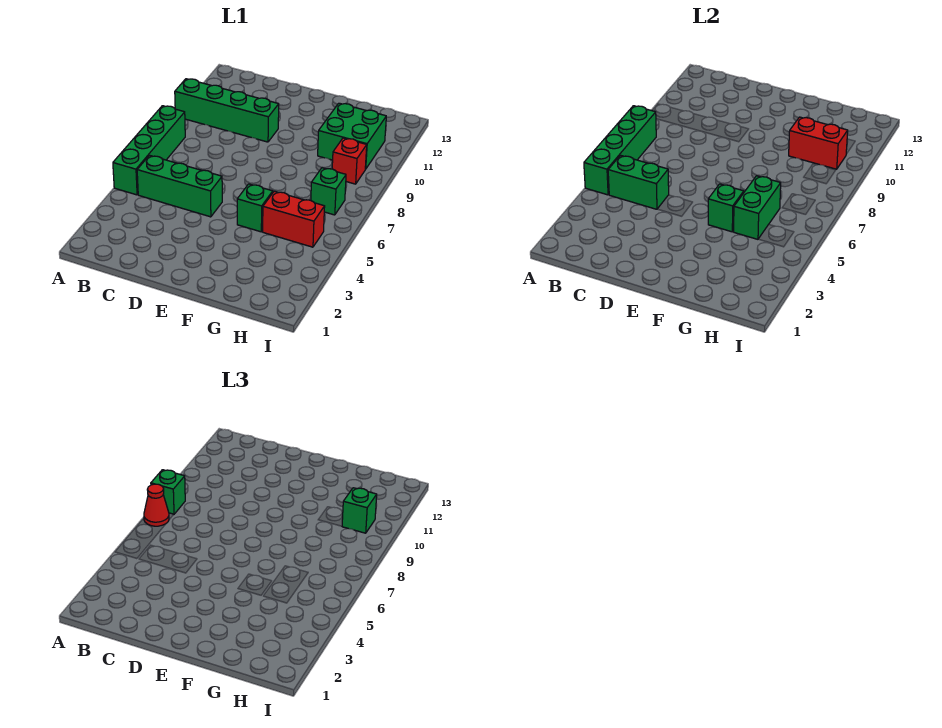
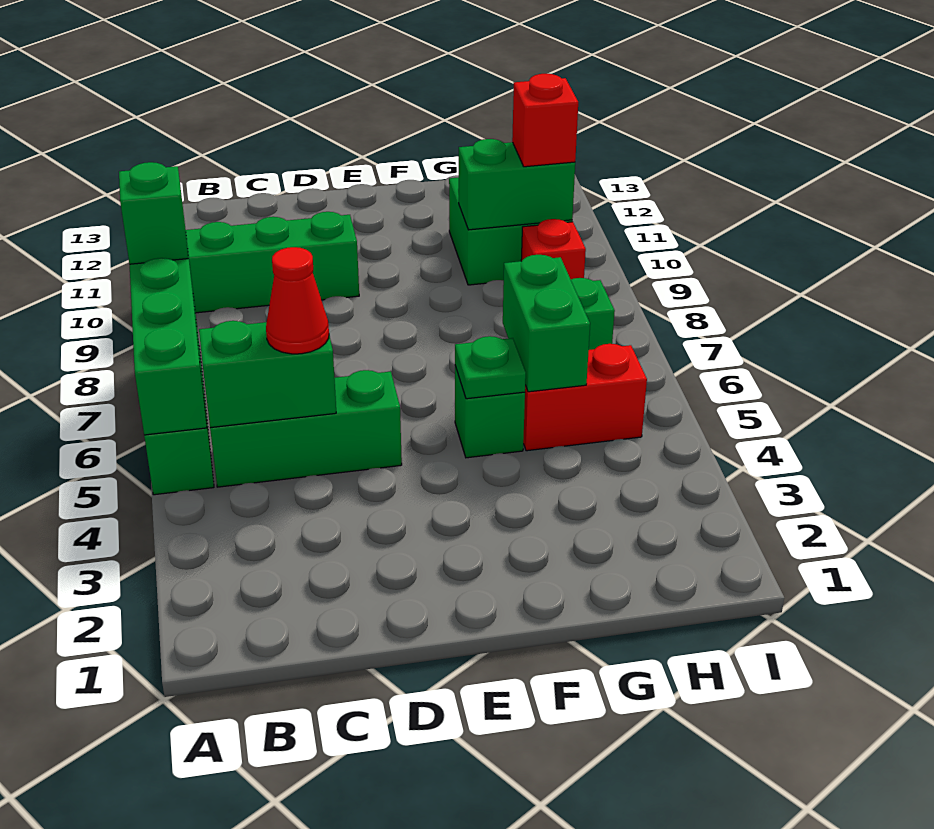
red cone A7 level 3 -> red cone C5 level 3
green brick F5 level 2 -> green plate F5 level 2
red brick G10:H10 level 2 -> green brick G10:H10 level 2
green brick H10 level 3 -> red brick H10 level 3

